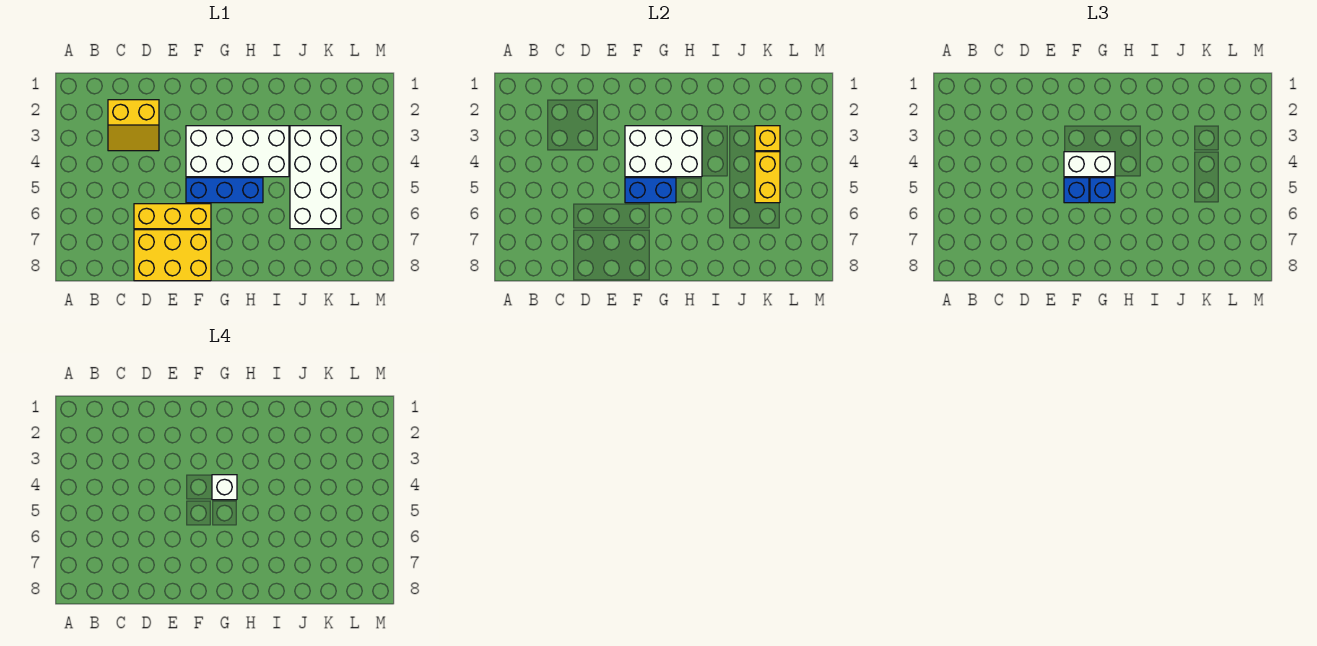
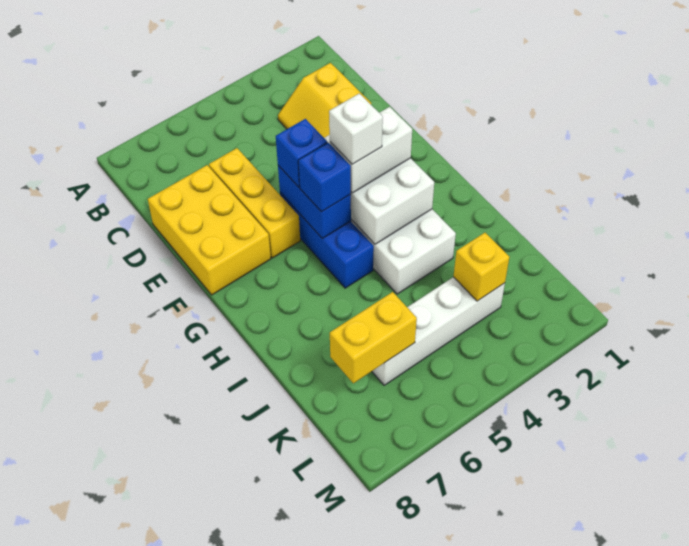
white brick F4:G4 level 3 -> white brick G3:G4 level 3
white brick J3:K6 level 1 -> white brick K3:K6 level 1
yellow brick K4:K5 level 2 -> yellow brick K6:K7 level 2

